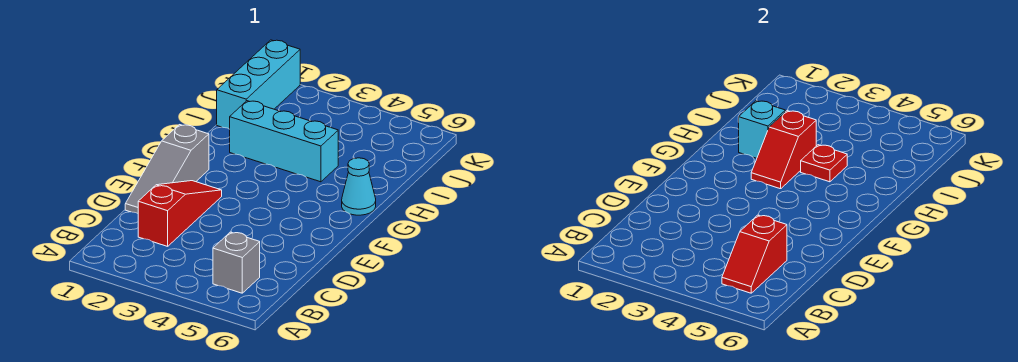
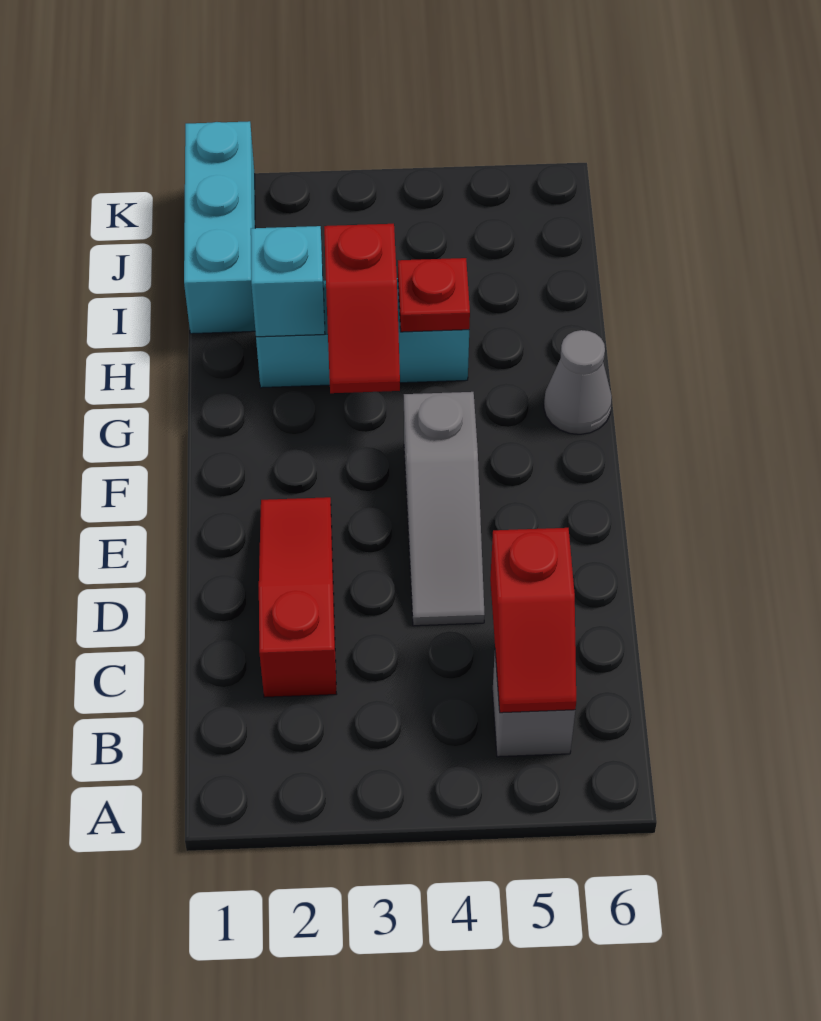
grey slope D1:F1 level 1 top F -> grey slope D4:F4 level 1 top F
cyan cone G6 level 1 -> grey cone G6 level 1

